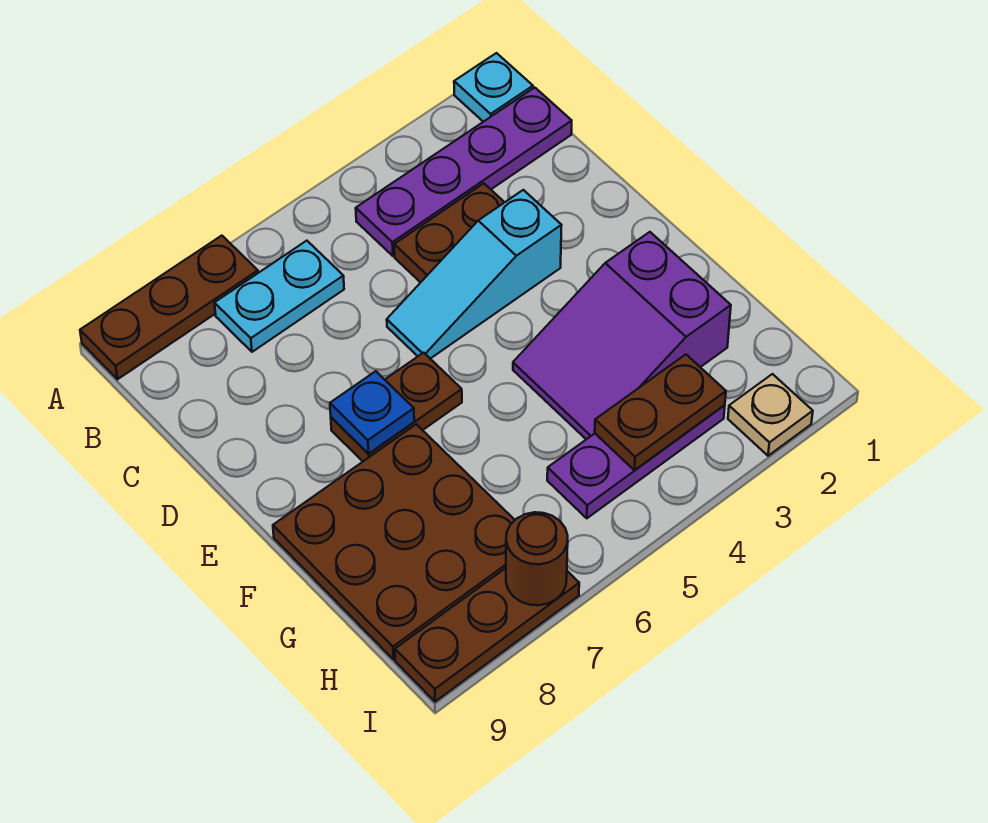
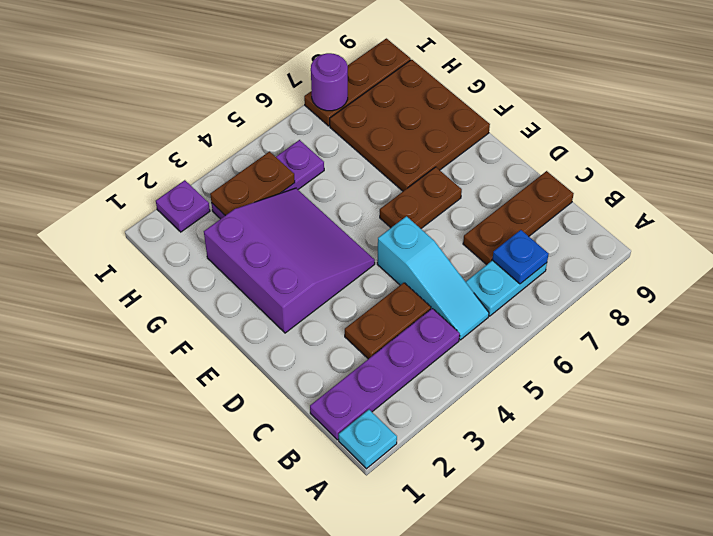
brown plate A7:A9 level 1 -> brown plate C7:C9 level 1
cyan slope D3:D5 level 1 top 3 -> cyan slope B5:D5 level 1 top D
blue plate E7 level 2 -> blue plate B7 level 2
purple slope F2:G4 level 1 top 2 -> purple slope E2:G4 level 1 top 2
tan plate I2 level 1 -> purple plate I2 level 1
brown round brick I7 level 2 -> purple round brick I7 level 2

